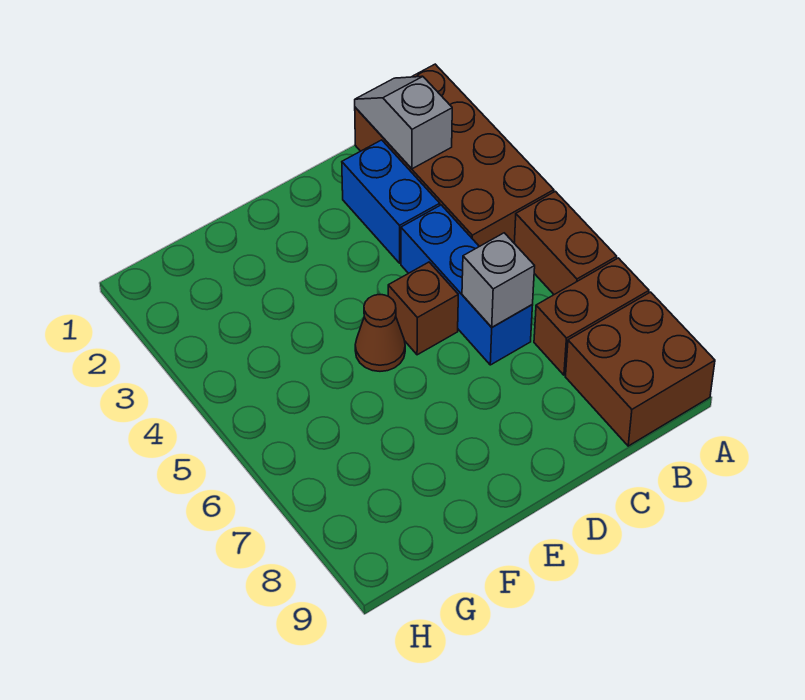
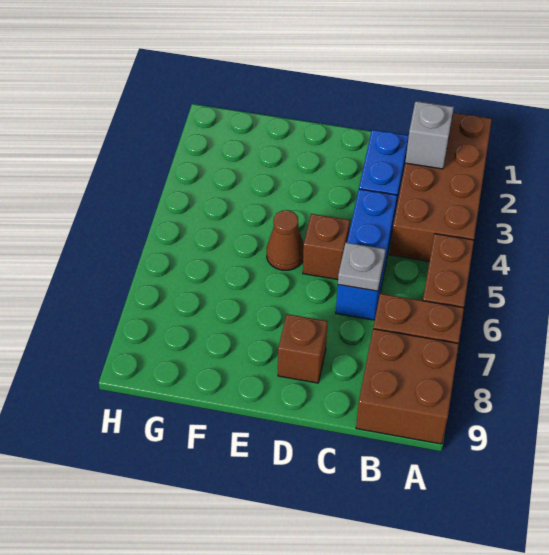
grey brick C6 level 2 -> grey plate C6 level 2
none -> brown brick D8 level 1

